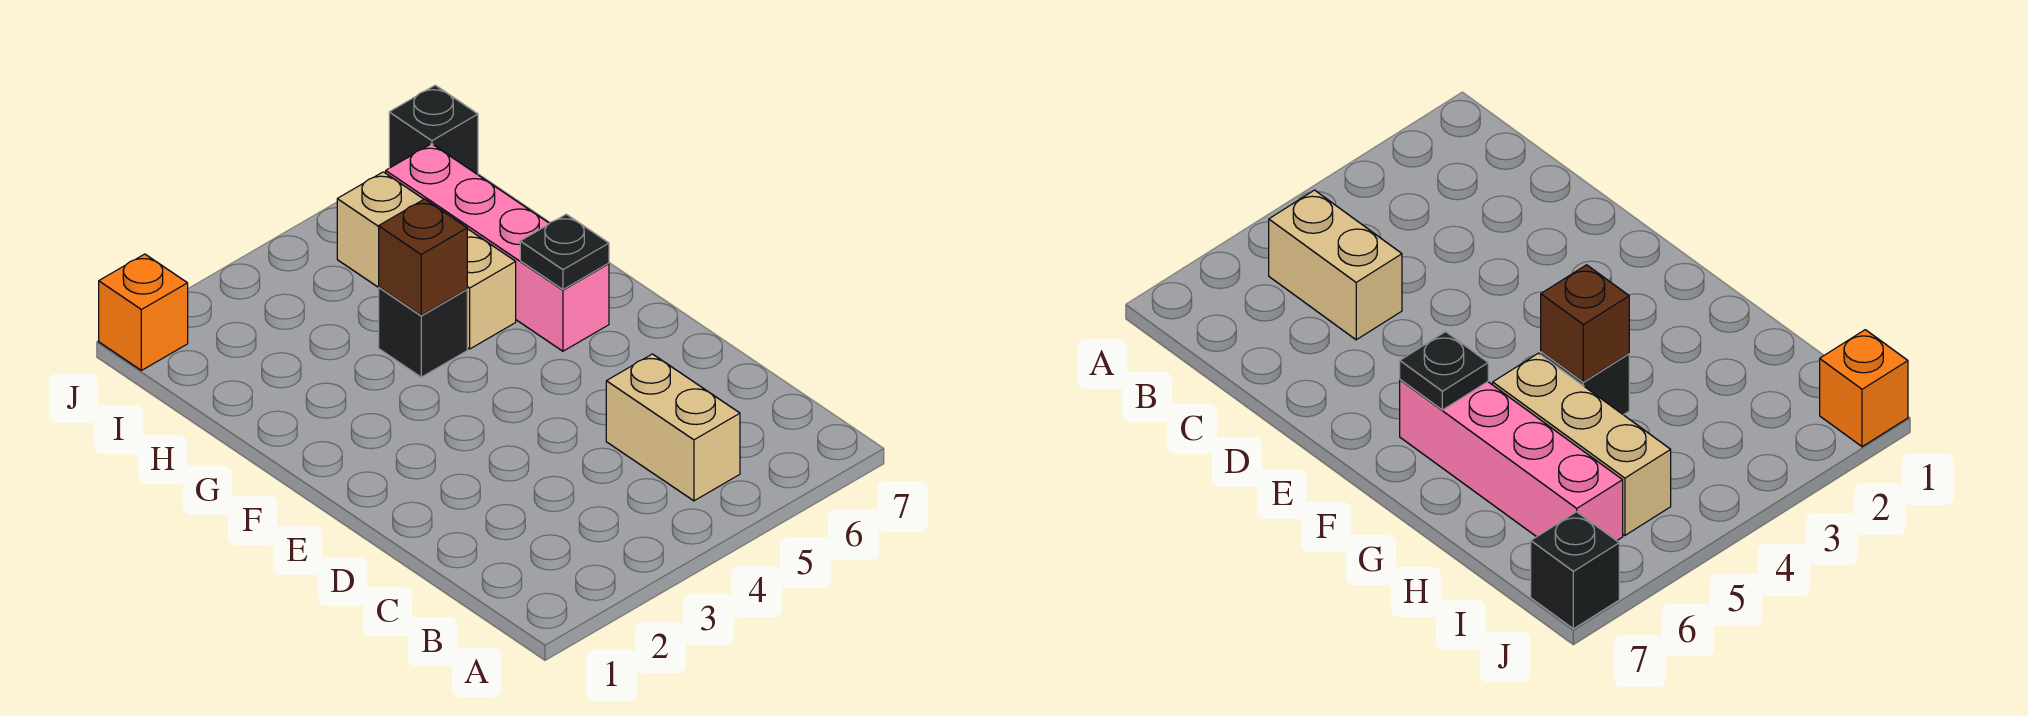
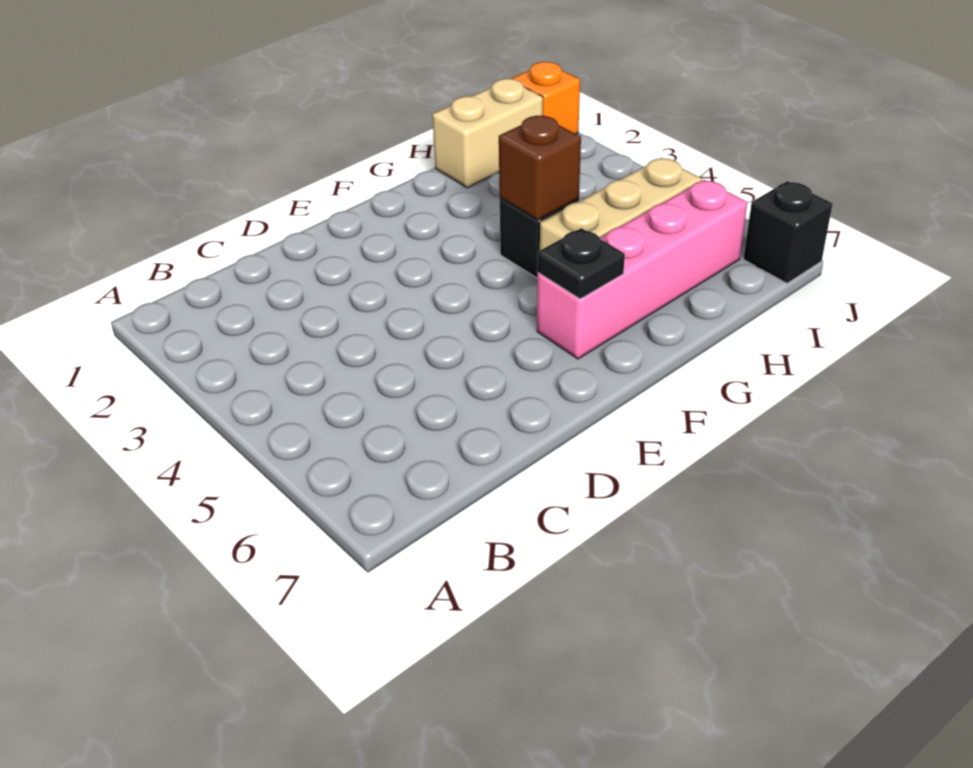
tan brick B5:C5 level 1 -> tan brick H1:I1 level 1

